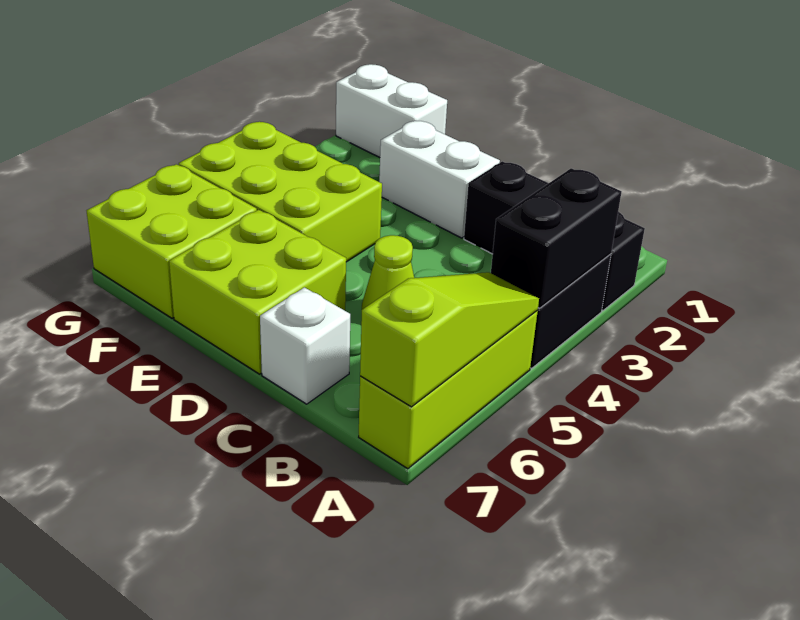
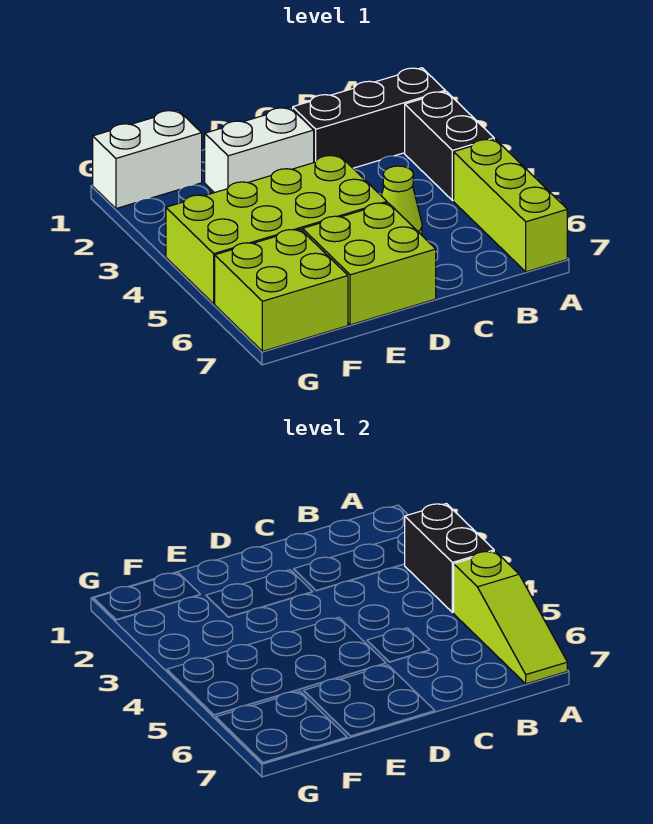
lime slope A5:A7 level 2 top 7 -> lime slope A5:A7 level 2 top 5
white brick C7 level 1 -> none
lime brick E4:G5 level 1 -> lime brick D4:G5 level 1

